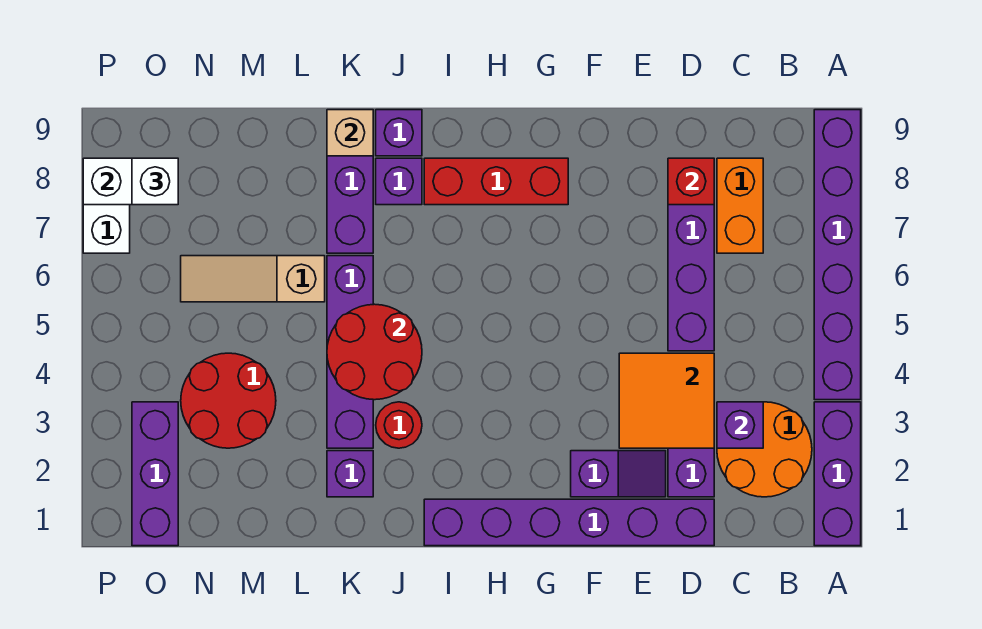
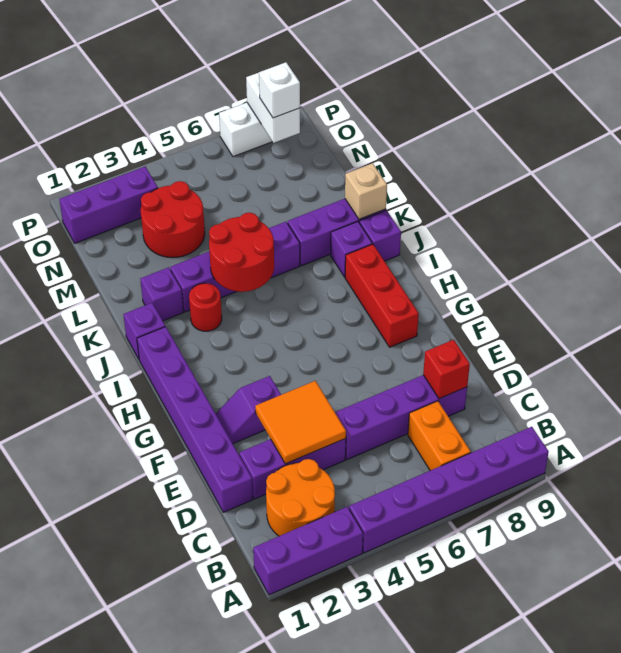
purple brick C3 level 2 -> purple brick J1 level 1
orange brick C7:C8 level 1 -> orange brick B7:C7 level 1
purple slope E2:F2 level 1 top F -> purple slope F2:F3 level 1 top 3
tan slope L6:N6 level 1 top L -> none

